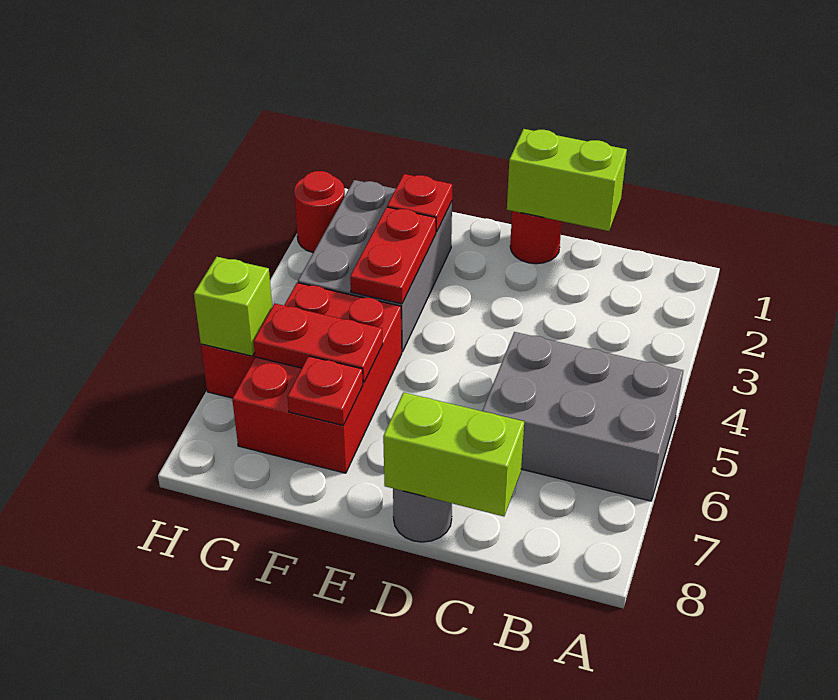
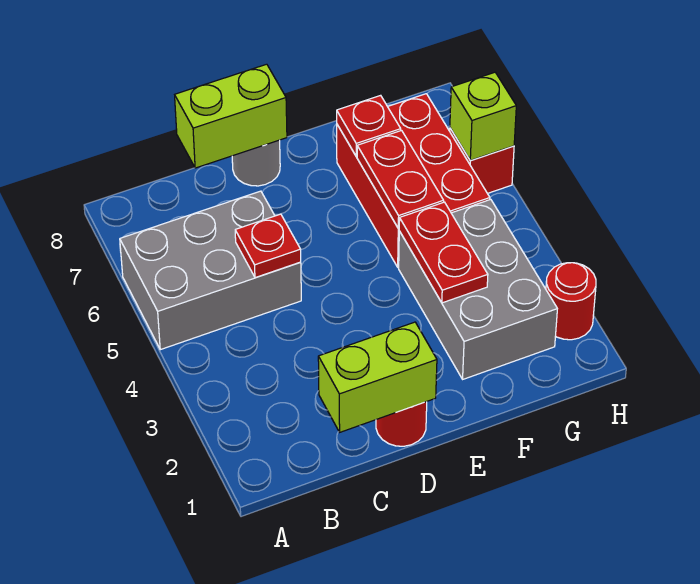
red plate F2 level 2 -> red plate C5 level 2
red plate F6:G6 level 2 -> red plate F5:F6 level 2

